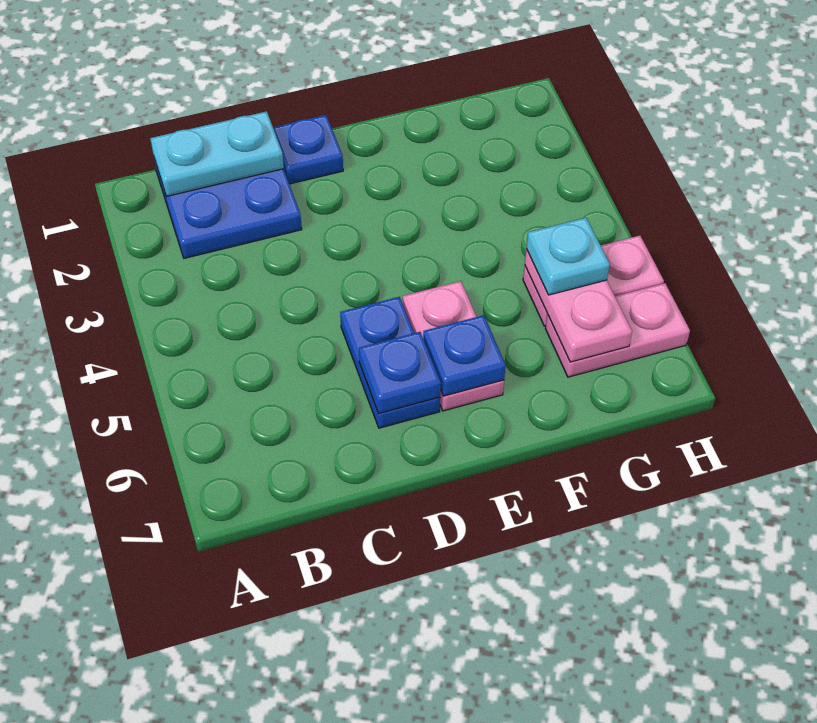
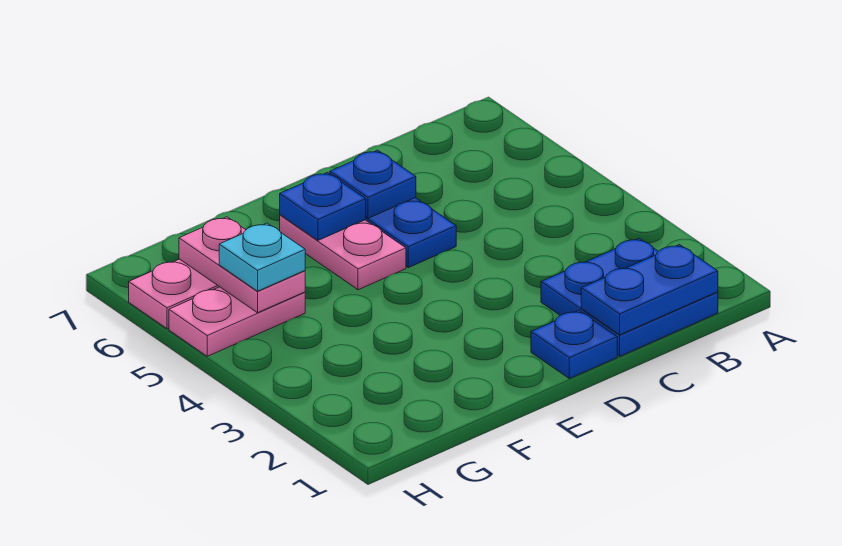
cyan plate B1:C1 level 2 -> blue plate B1:C1 level 2

